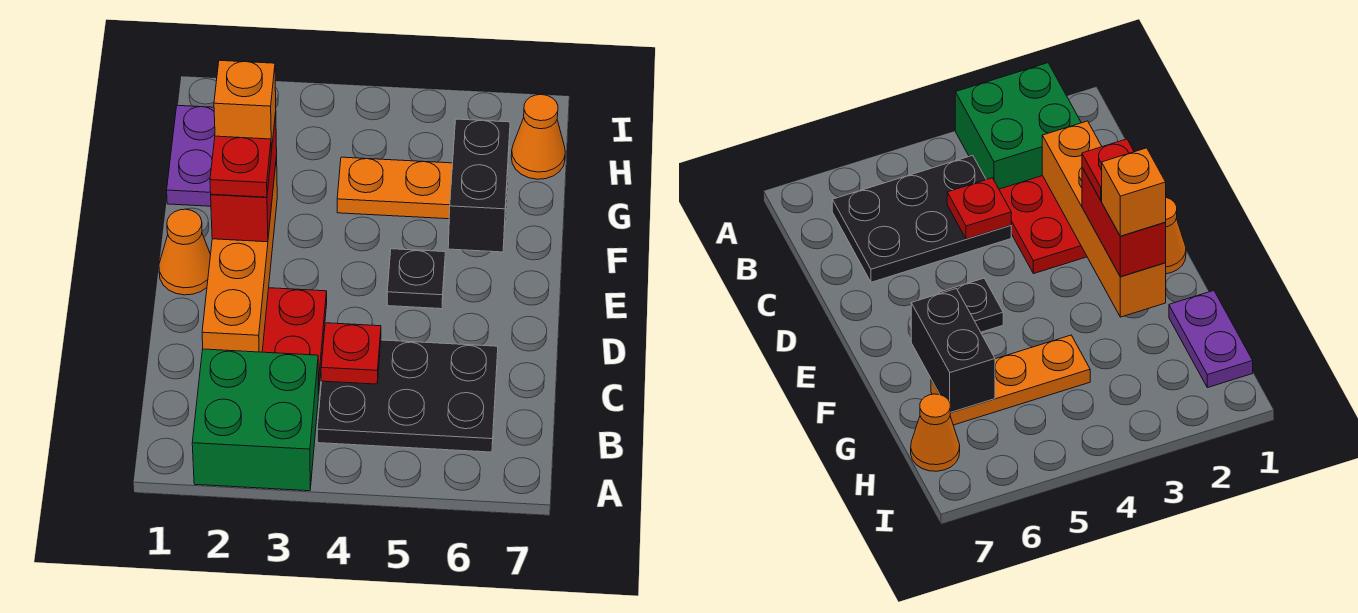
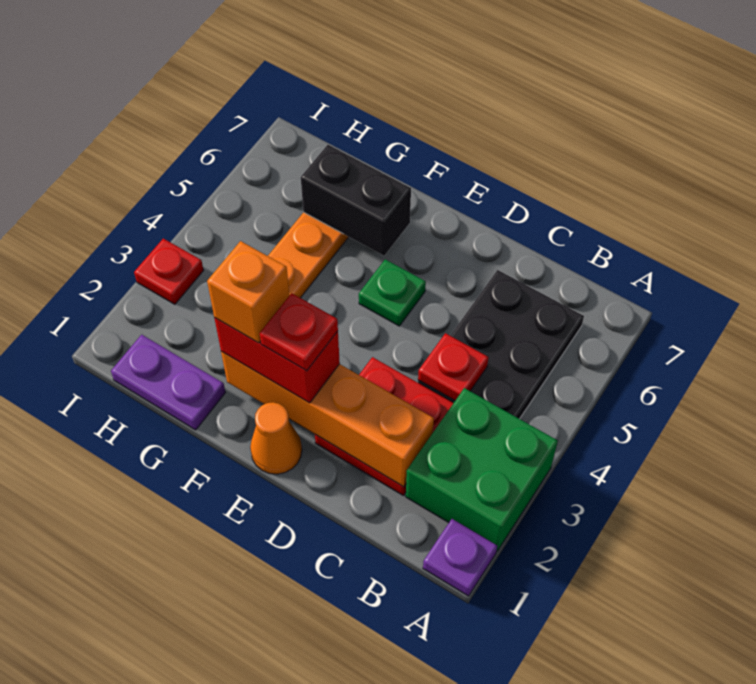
none -> purple plate A1 level 1
black plate E5 level 1 -> green plate E5 level 1
orange cone H7 level 1 -> none
none -> red plate I3 level 1

